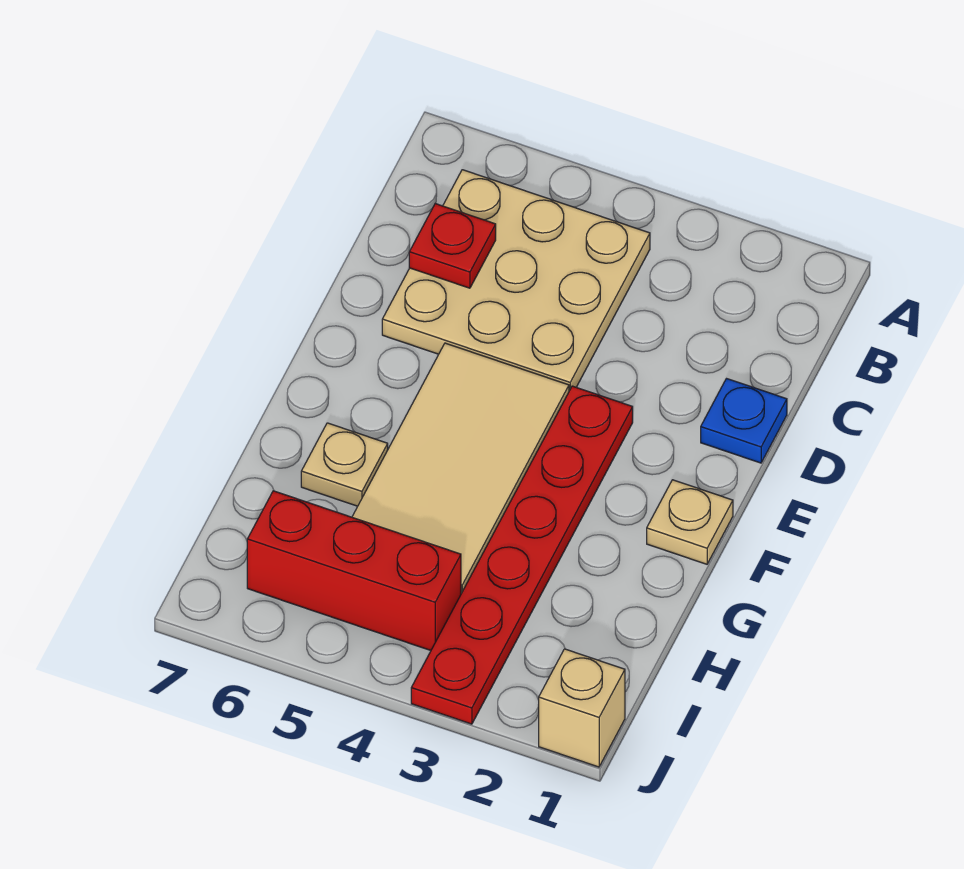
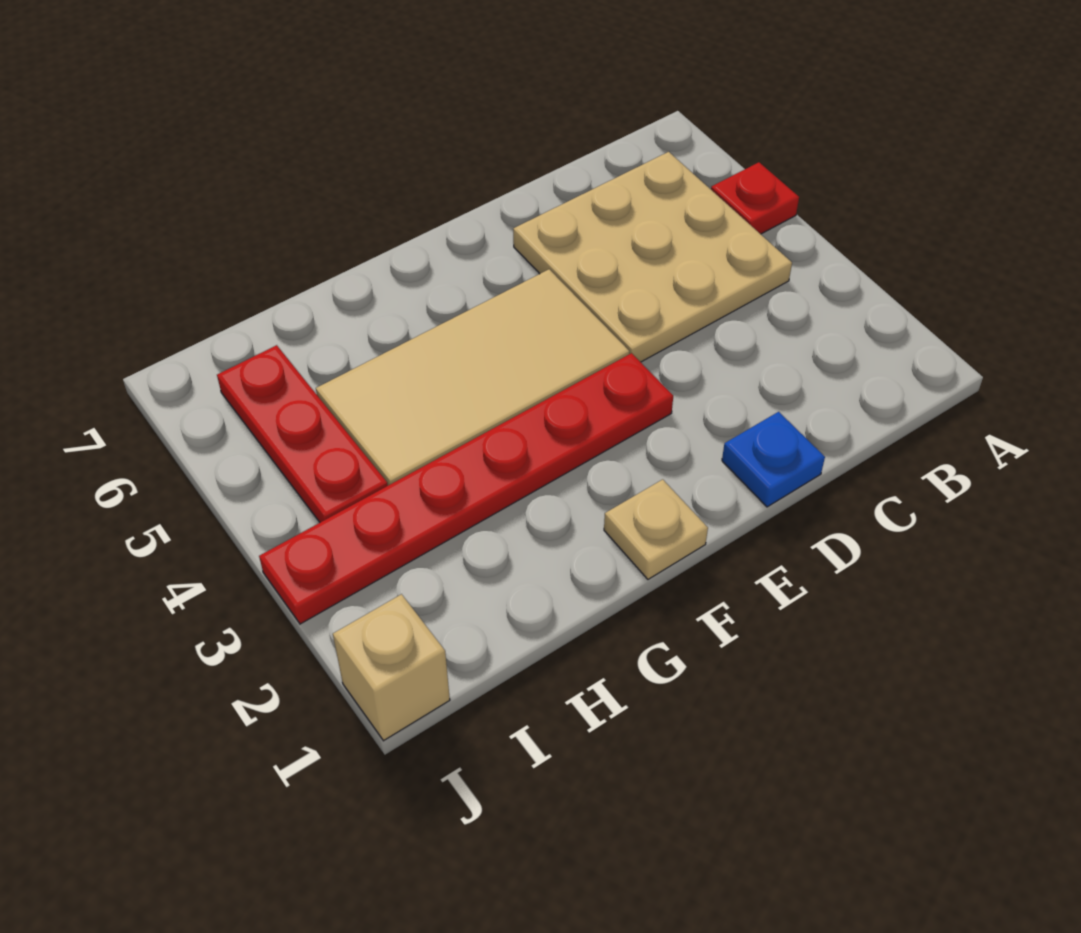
red plate C6 level 2 -> red plate A5 level 1
tan plate G6 level 1 -> none
red brick I4:I6 level 1 -> red plate I4:I6 level 1

